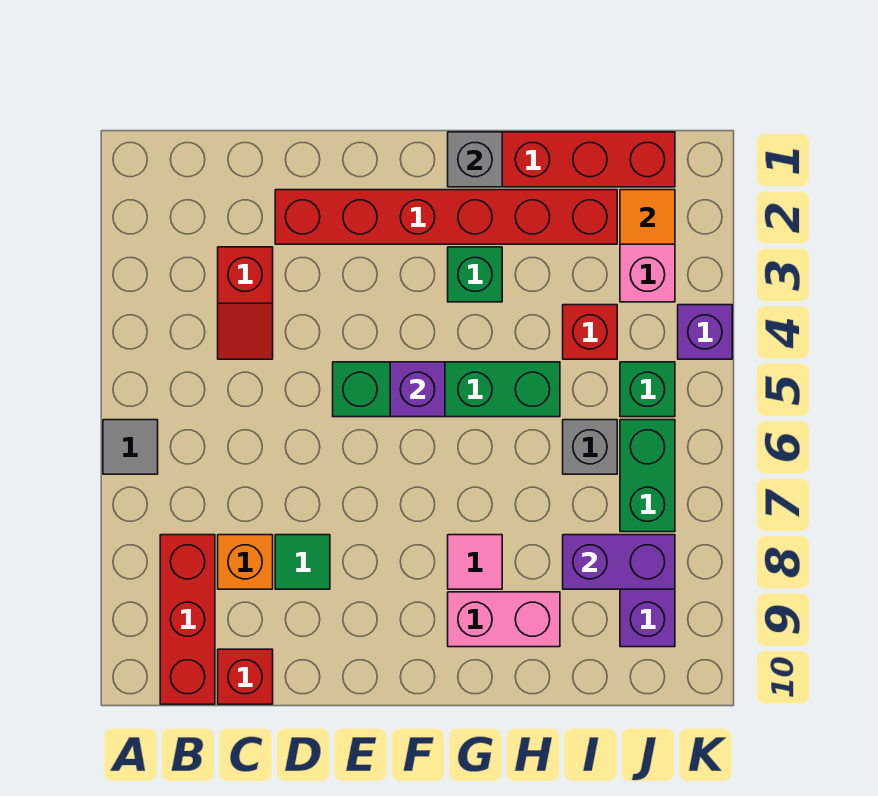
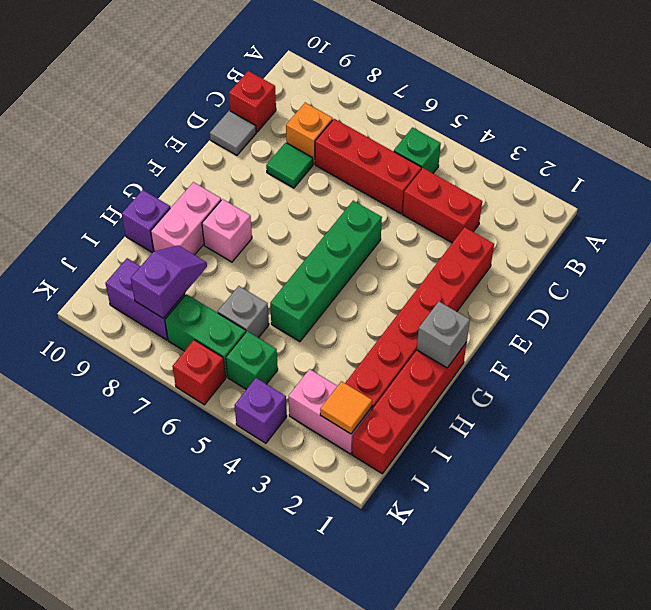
grey tile A6 level 1 -> grey tile D10 level 1
red brick B8:B10 level 1 -> red brick C5:C7 level 1
red slope C3:C4 level 1 top 3 -> red brick C3:C4 level 1
purple brick F5 level 2 -> purple brick H10 level 1
green brick G3 level 1 -> green brick B5 level 1
pink tile G8 level 1 -> pink brick G8 level 1
red brick I4 level 1 -> red brick K6 level 1
purple brick I8:J8 level 2 -> purple slope I8:J8 level 2 top J

